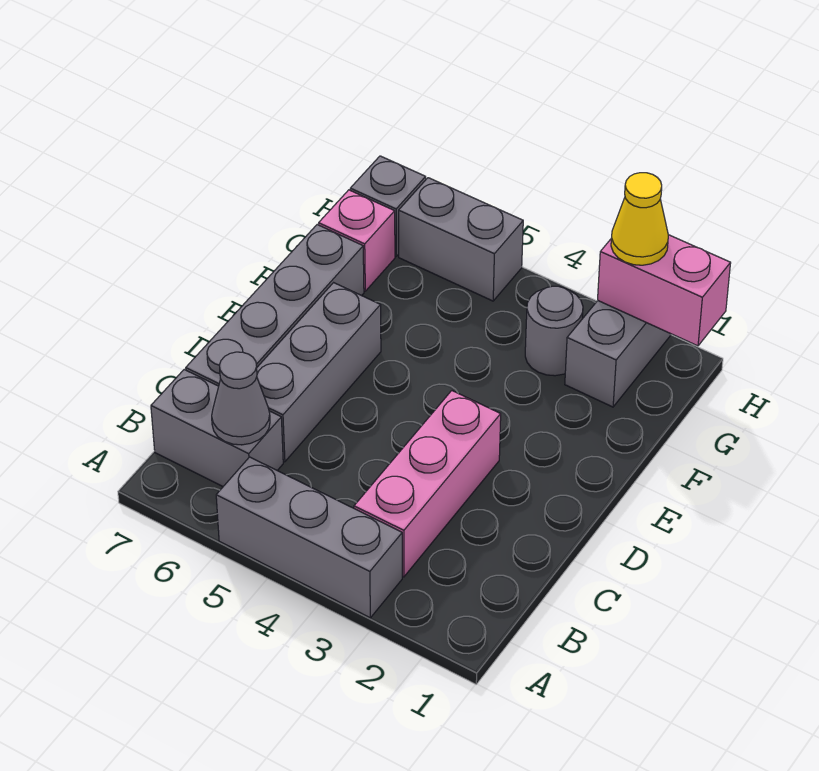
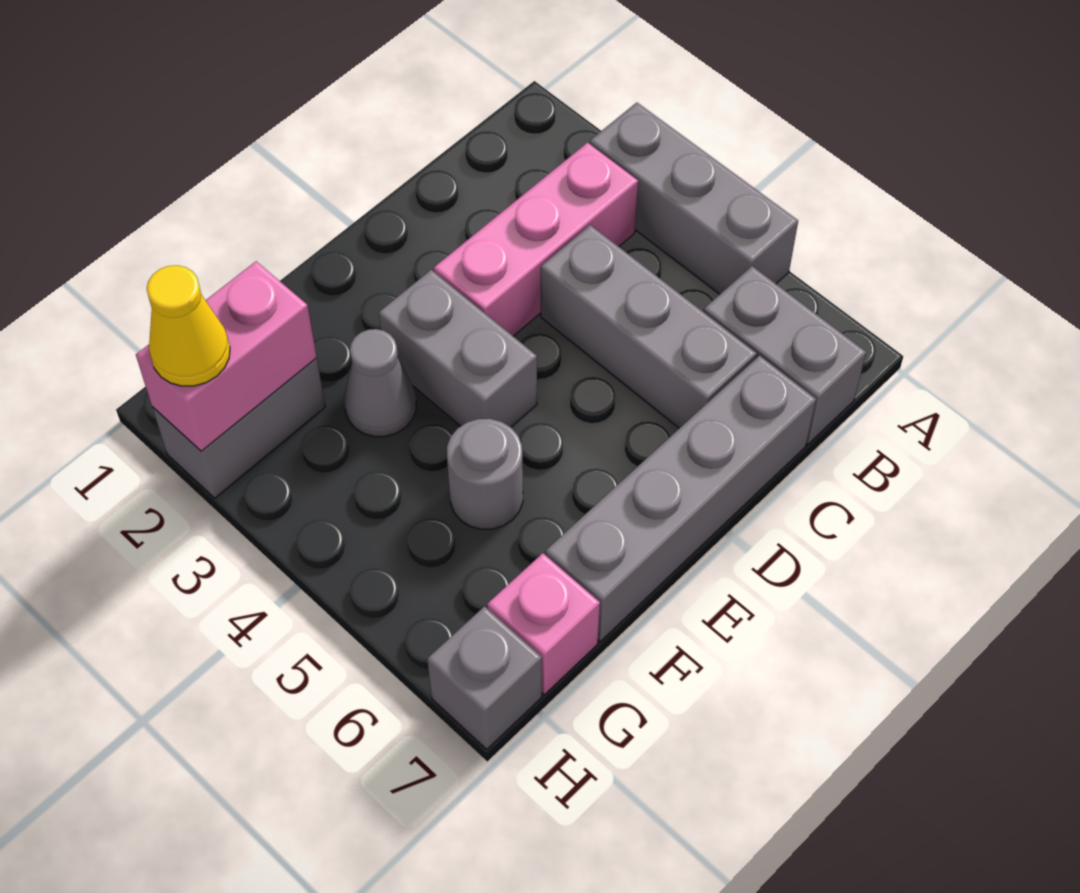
grey cone B6 level 2 -> grey cone F3 level 1
grey brick C6:E6 level 1 -> grey brick C4:C6 level 1
grey round brick G3 level 1 -> grey round brick F5 level 1
pink brick H1:H2 level 2 -> pink brick G2:H2 level 2
grey brick H5:H6 level 1 -> grey brick E3:E4 level 1

